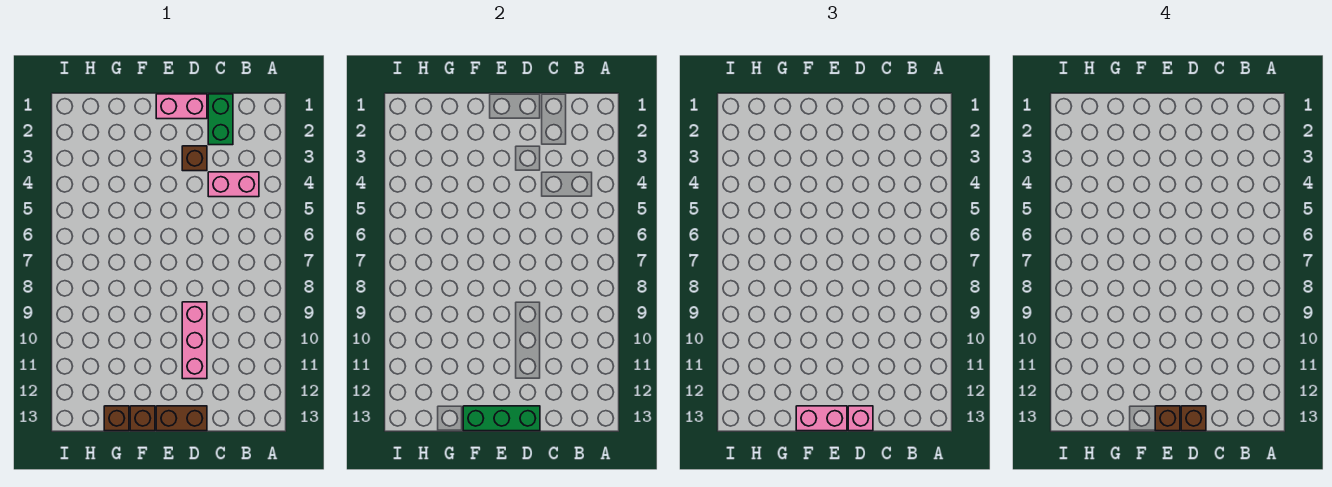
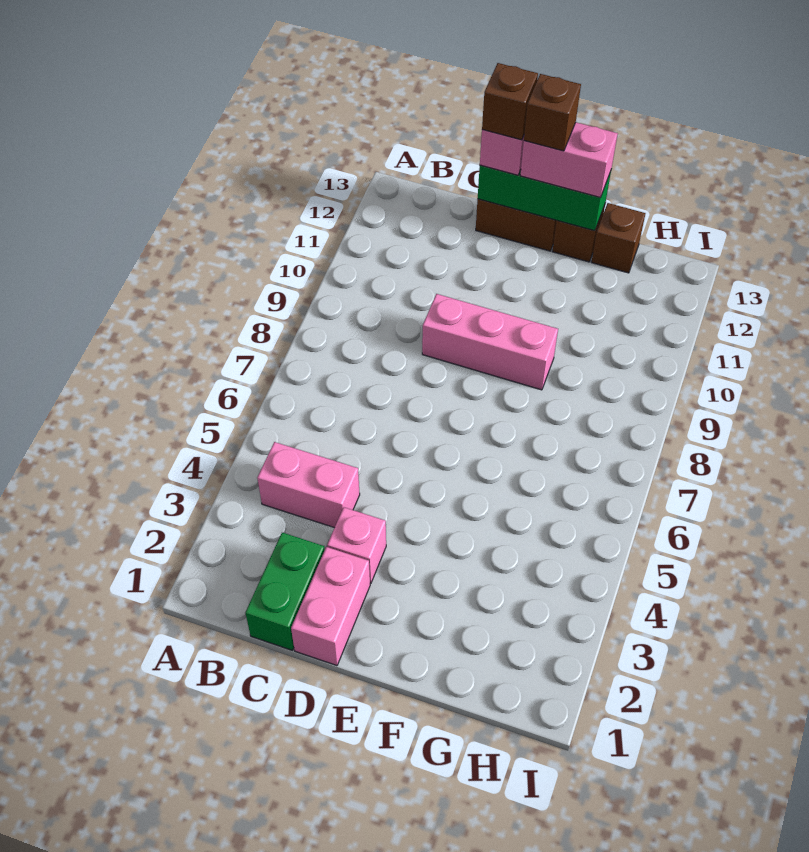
pink brick D1:E1 level 1 -> pink brick D1:D2 level 1
brown brick D3 level 1 -> pink brick D3 level 1
pink brick D9:D11 level 1 -> pink brick D9:F9 level 1

